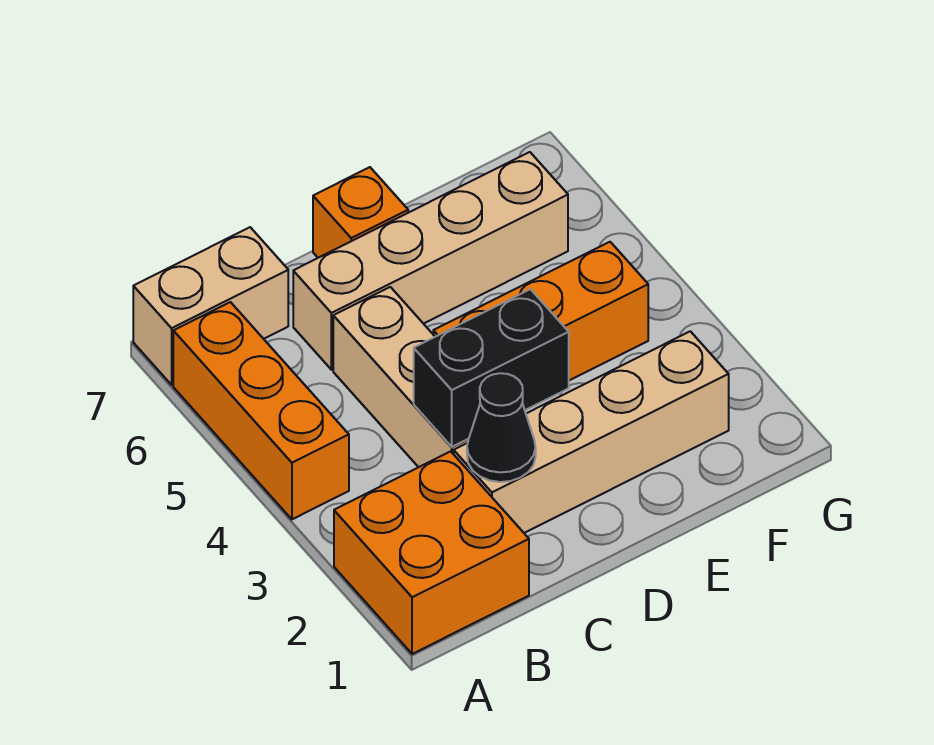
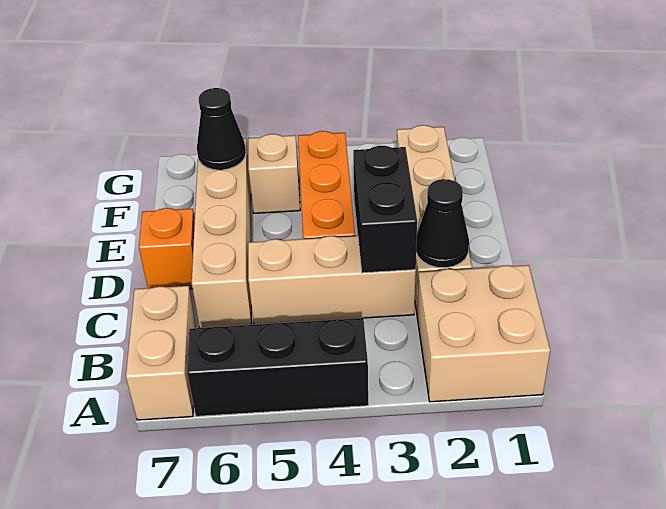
orange brick A1:B2 level 1 -> tan brick A1:B2 level 1
orange brick A4:A6 level 1 -> black brick A4:A6 level 1
none -> tan brick F5 level 1
none -> black cone F6 level 2

